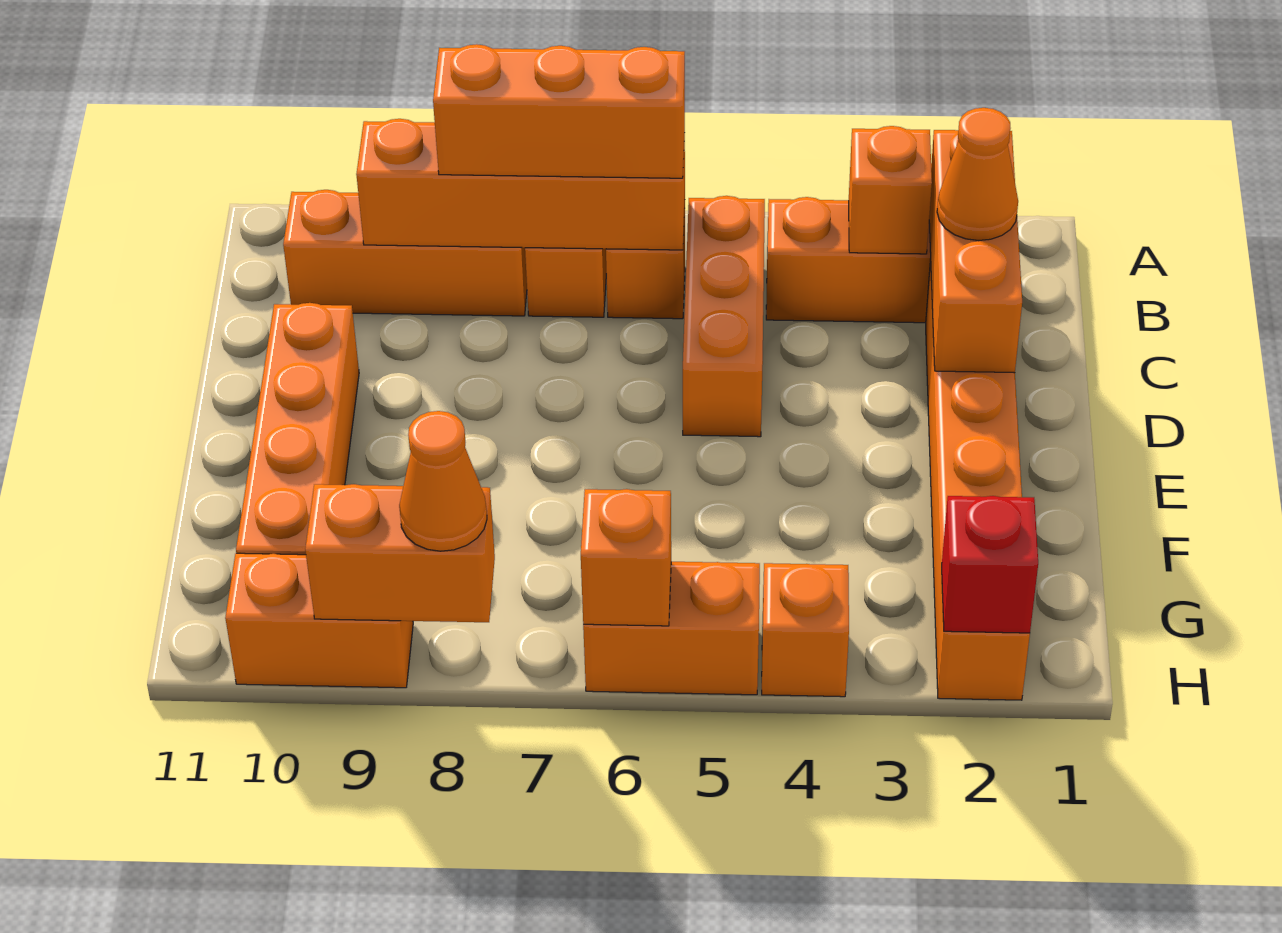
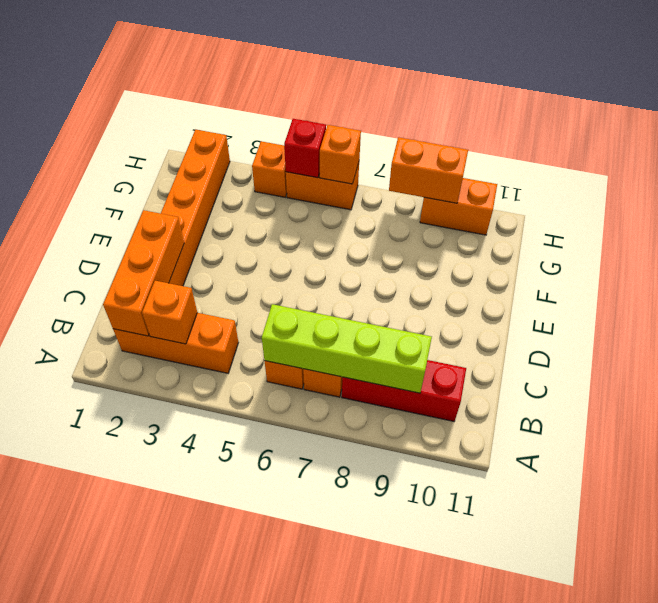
orange brick B5:D5 level 1 -> none
orange brick B6:B9 level 2 -> lime brick B6:B9 level 2
orange brick B6:B8 level 3 -> none
orange brick B8:B10 level 1 -> red brick B8:B10 level 1
orange cone C2 level 3 -> none
orange brick D10:G10 level 1 -> none
red brick H2 level 2 -> red brick H5 level 2
orange cone H8 level 3 -> none

